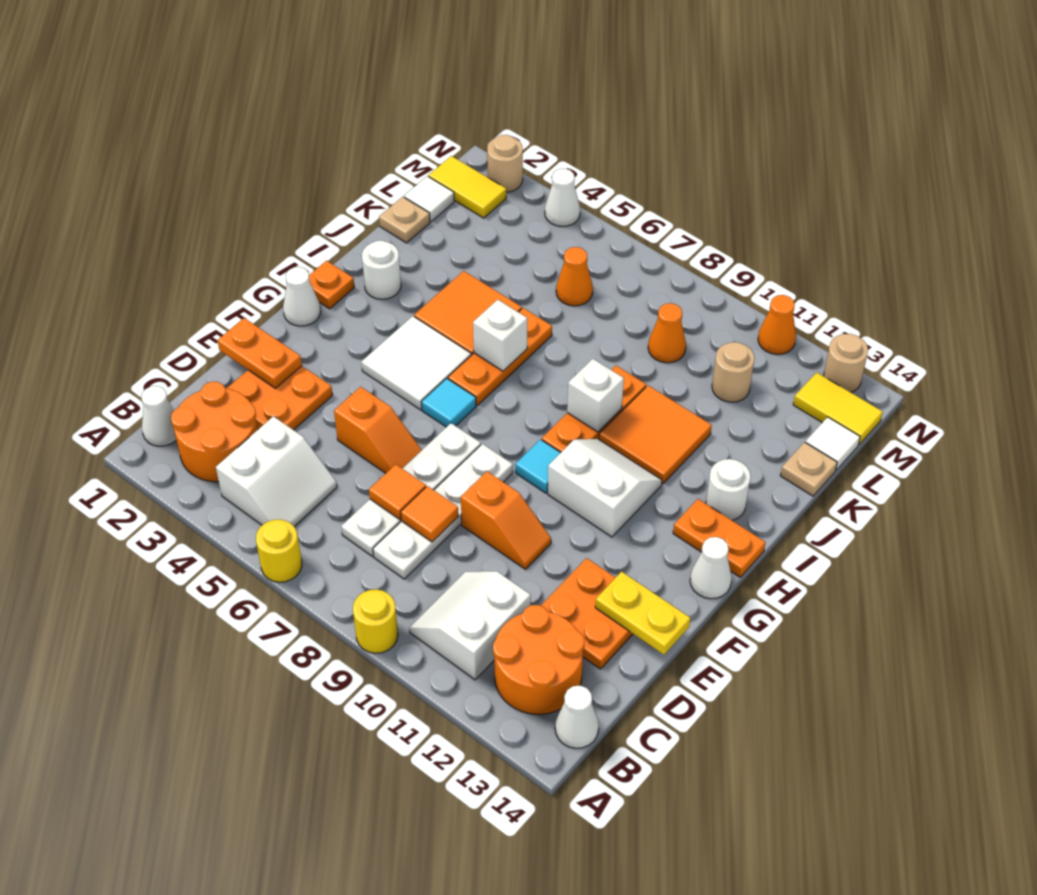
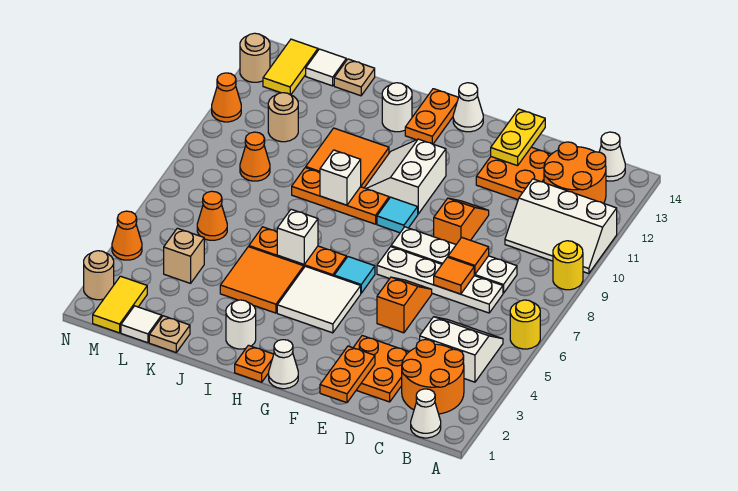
white slope B10:C11 level 1 top 11 -> white slope A10:C11 level 1 top 11
none -> tan brick L4 level 1
white cone N4 level 1 -> orange cone N4 level 1

